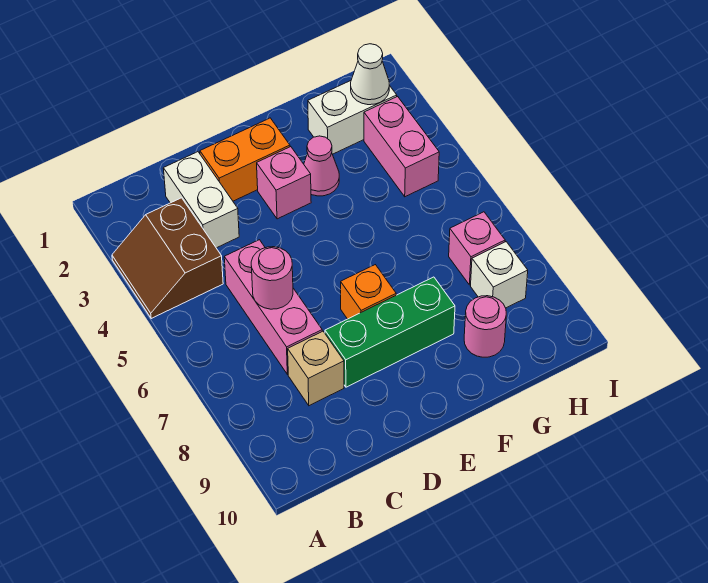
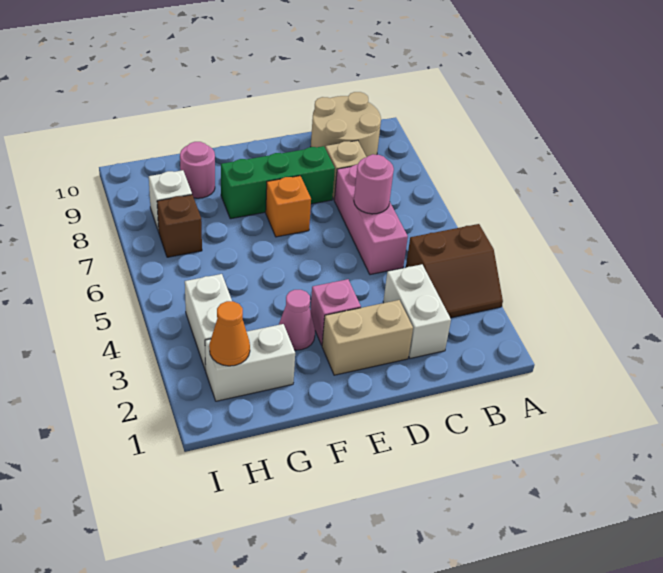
brown slope A3:B4 level 1 top B -> brown slope A3:B4 level 1 top 4
none -> tan round brick B9:C10 level 1
orange brick D2:E2 level 1 -> tan brick D2:E2 level 1
white cone H2 level 2 -> orange cone H2 level 2
pink brick H3:H4 level 1 -> white brick H3:H4 level 1
pink brick H7 level 1 -> brown brick H7 level 1

